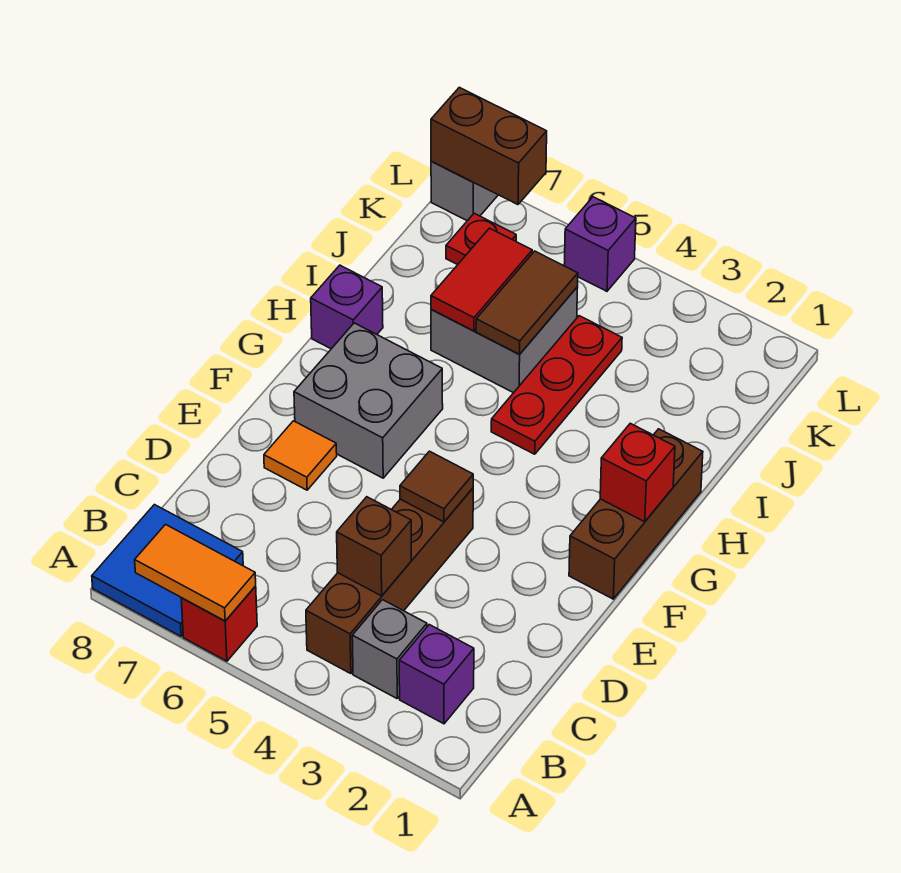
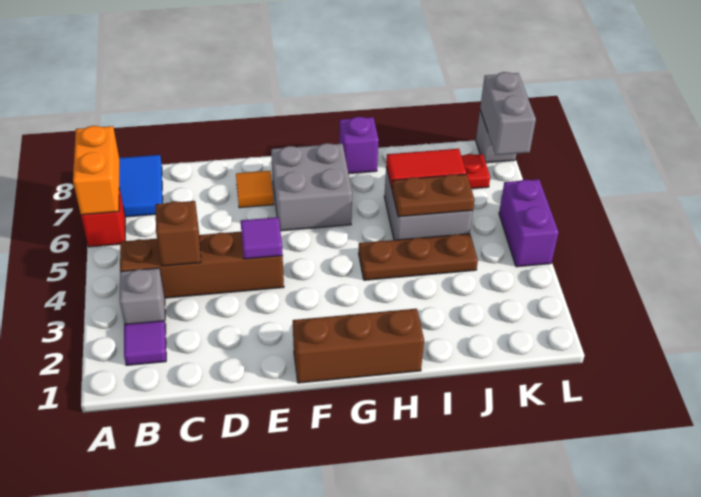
orange tile A6:A7 level 2 -> orange brick A6:A7 level 2
purple brick B2 level 1 -> purple tile B2 level 1
brown tile E4 level 2 -> purple tile E4 level 2
red brick G1 level 2 -> none
red plate H4:J4 level 1 -> brown plate H4:J4 level 1
brown tile I5:J5 level 2 -> brown plate I5:J5 level 2
purple brick L5 level 1 -> purple brick L4:L5 level 1
brown brick L7:L8 level 2 -> grey brick L7:L8 level 2

